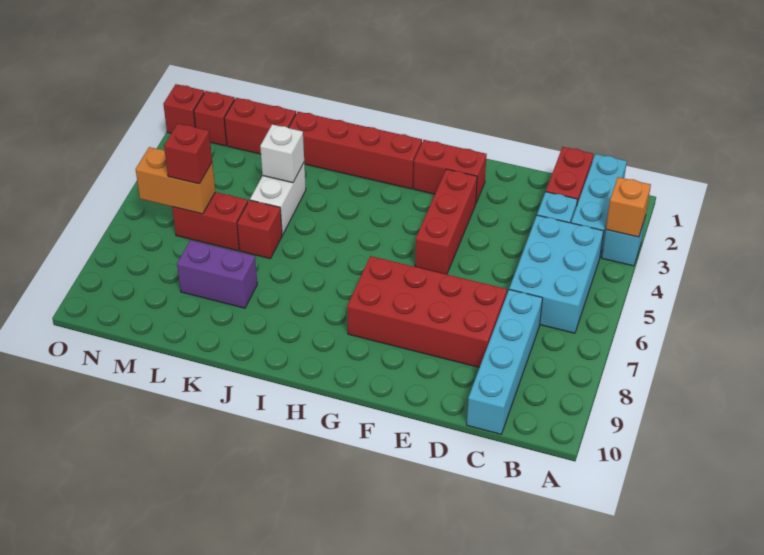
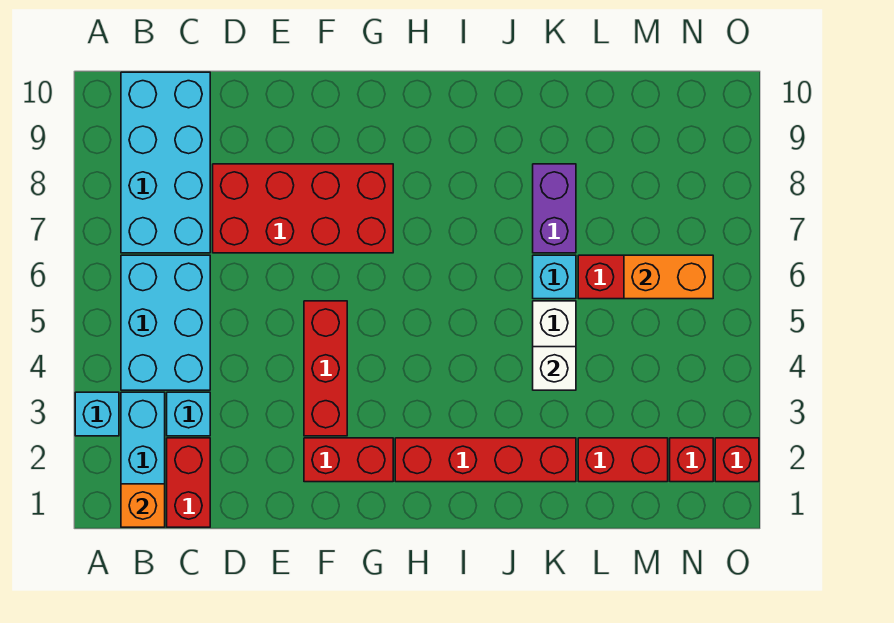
orange brick A3 level 2 -> orange brick B1 level 2
cyan brick C7:C10 level 1 -> cyan brick B7:C10 level 1
red brick K6 level 1 -> cyan brick K6 level 1
purple brick K8:L8 level 1 -> purple brick K7:K8 level 1
red brick M6 level 3 -> none

